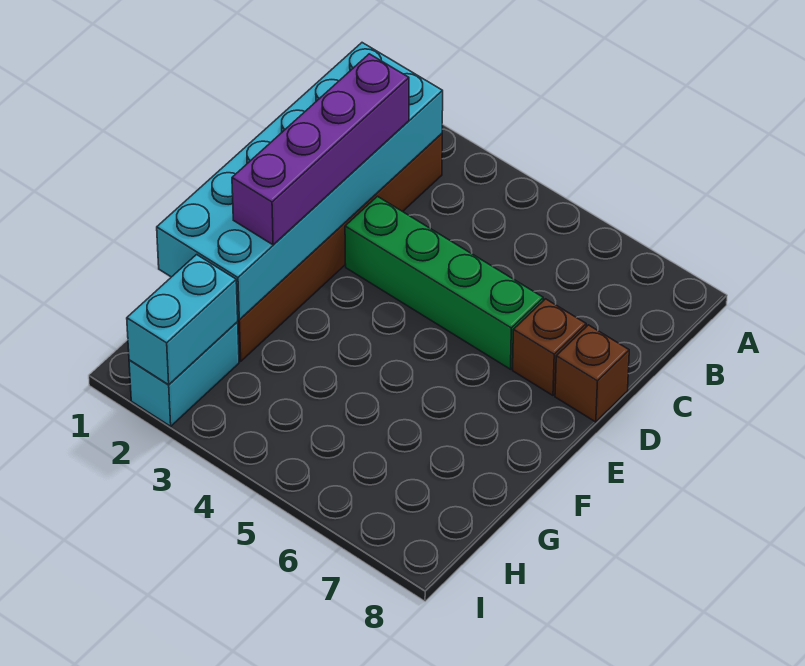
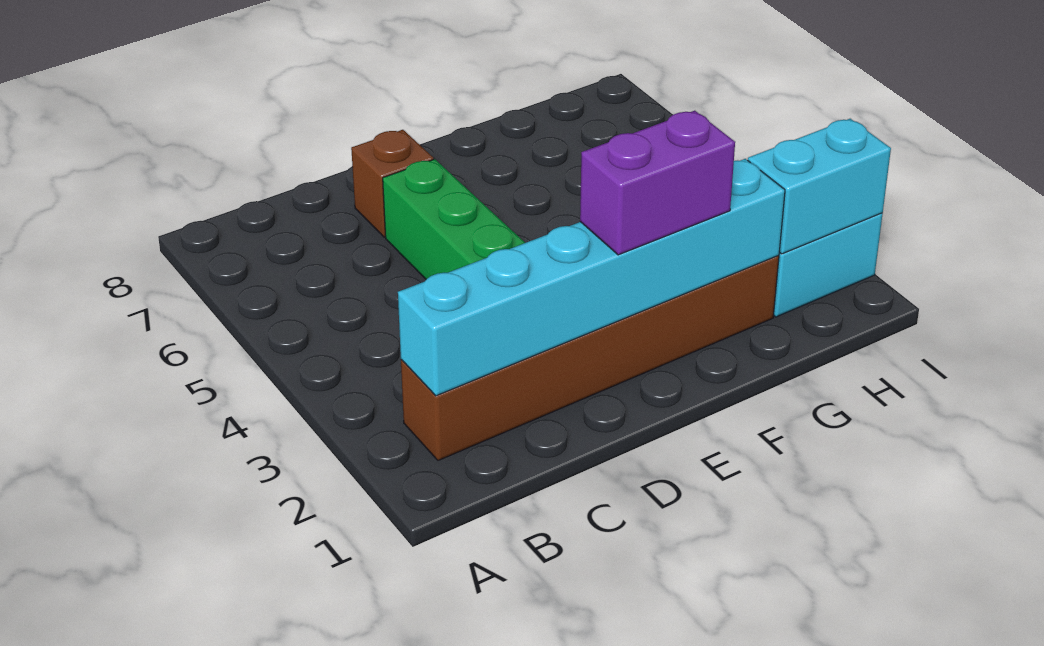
cyan brick B1:G2 level 2 -> cyan brick B2:G2 level 2
purple brick C2:F2 level 3 -> purple brick E2:F2 level 3
brown brick D8 level 1 -> none

